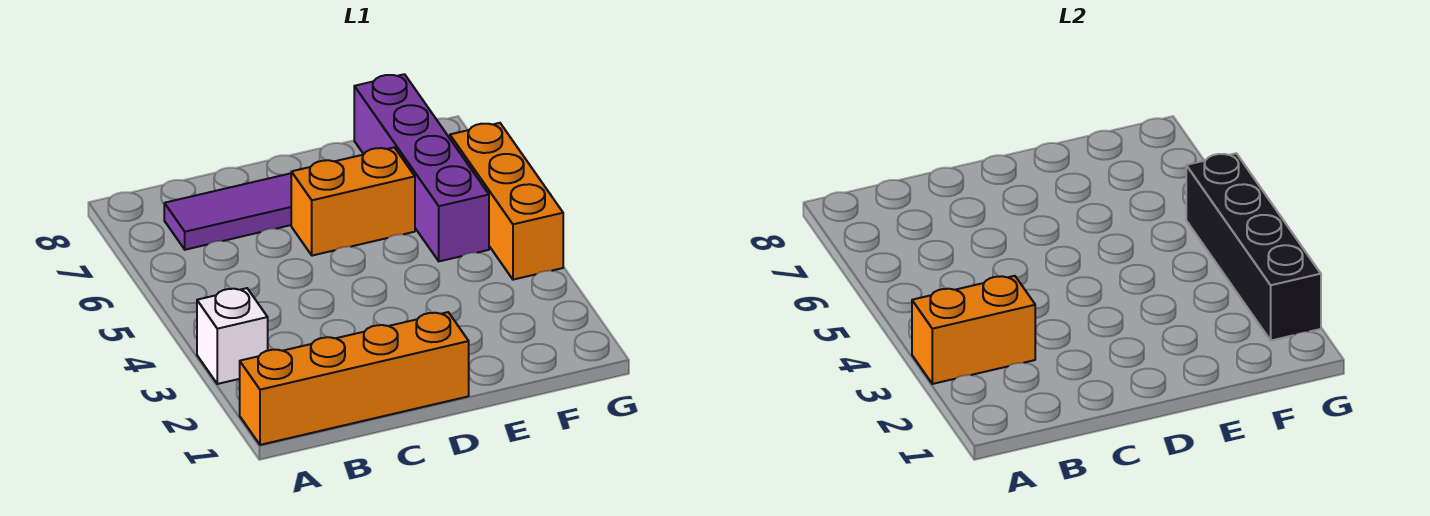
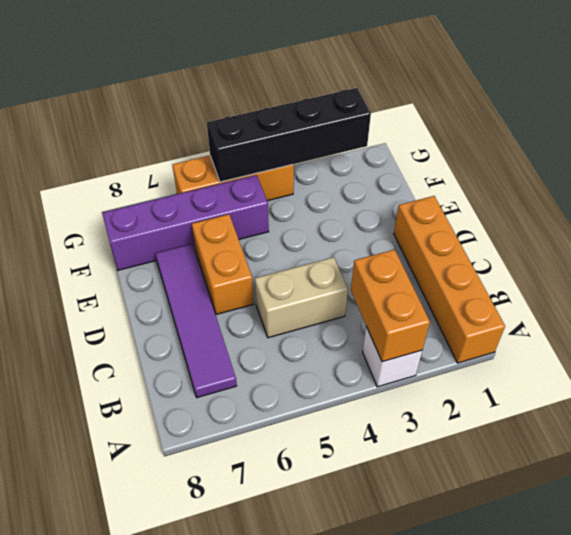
none -> tan brick C4:C5 level 1

